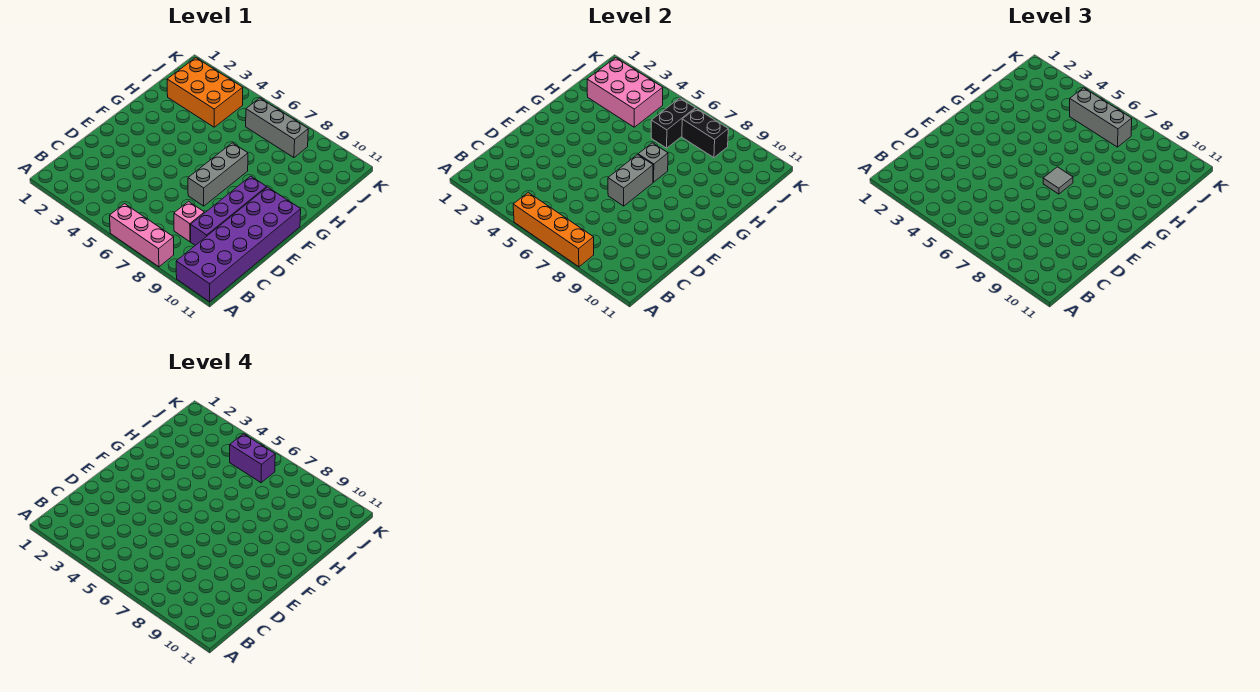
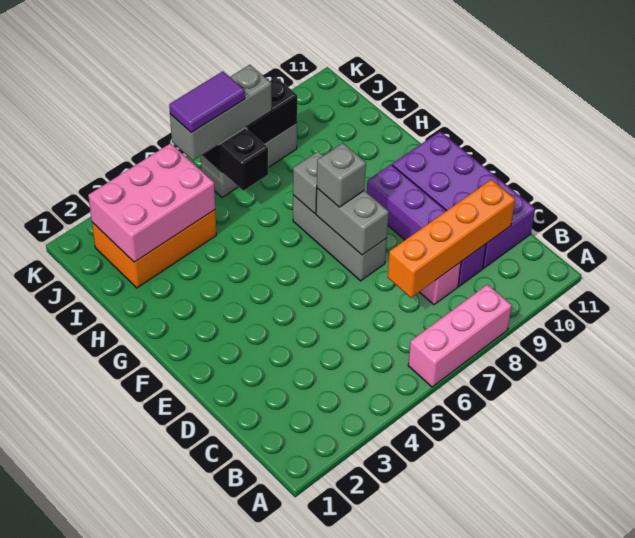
orange brick A5:A8 level 2 -> orange brick C7:C10 level 2
purple brick A10:F11 level 1 -> purple brick C10:F11 level 1
grey tile F7 level 3 -> grey brick F7 level 3
purple brick J5:J6 level 4 -> purple tile J5:J6 level 4

